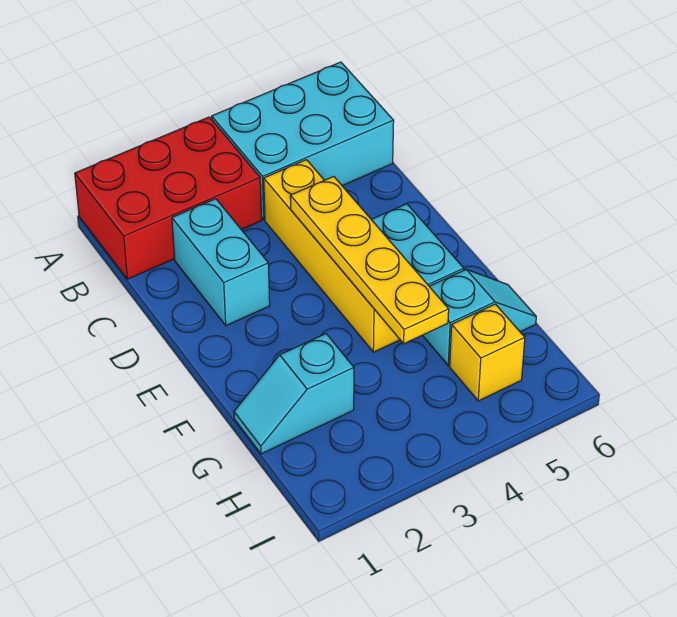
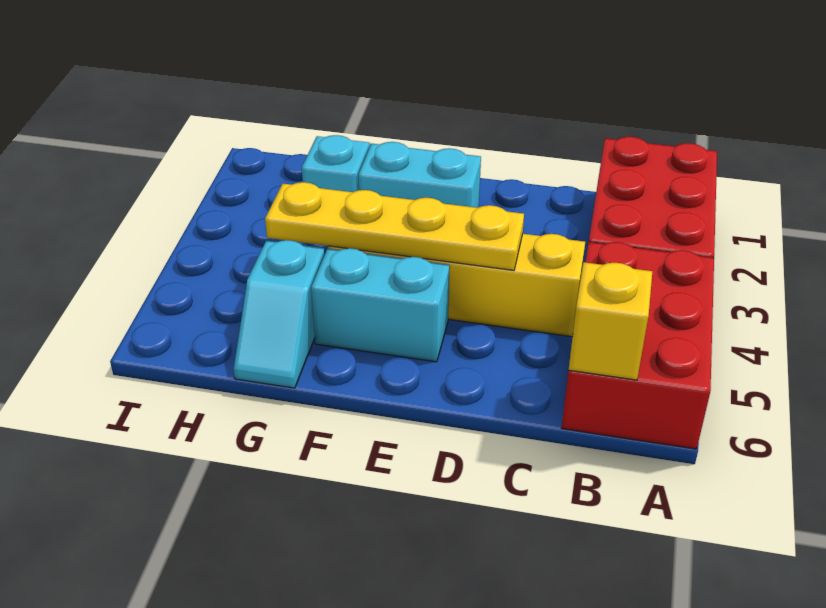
cyan brick A4:B6 level 1 -> red brick A4:B6 level 1
cyan brick C2:D2 level 1 -> cyan brick E2:F2 level 1
yellow brick H5 level 1 -> yellow brick B6 level 2

